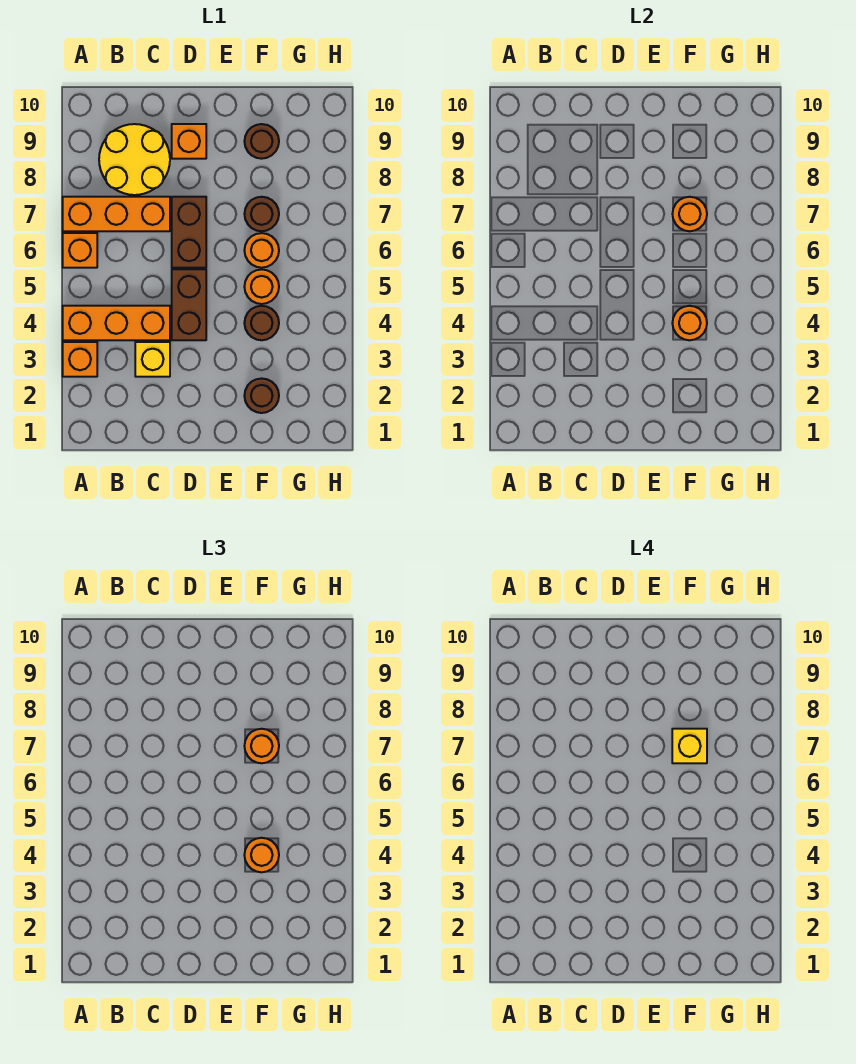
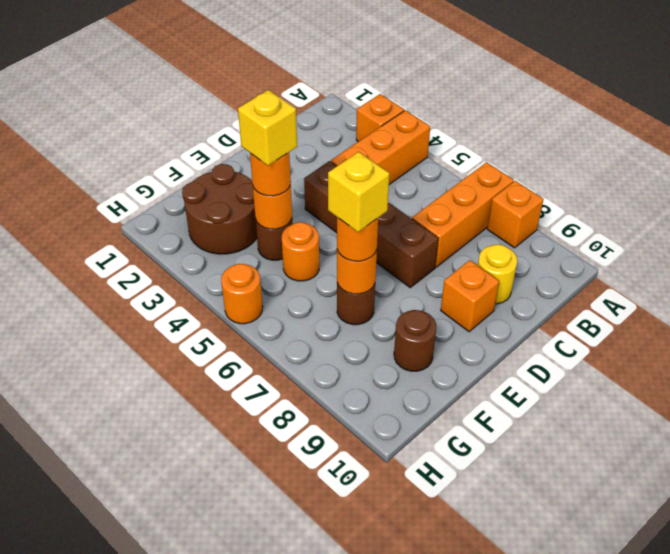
orange brick A6 level 1 -> orange brick A8 level 1
yellow round brick B8:C9 level 1 -> yellow round brick C9 level 1
yellow brick C3 level 1 -> yellow brick F4 level 4
brown round brick F2 level 1 -> brown round brick F2:G3 level 1
orange round brick F6 level 1 -> orange round brick H5 level 1

